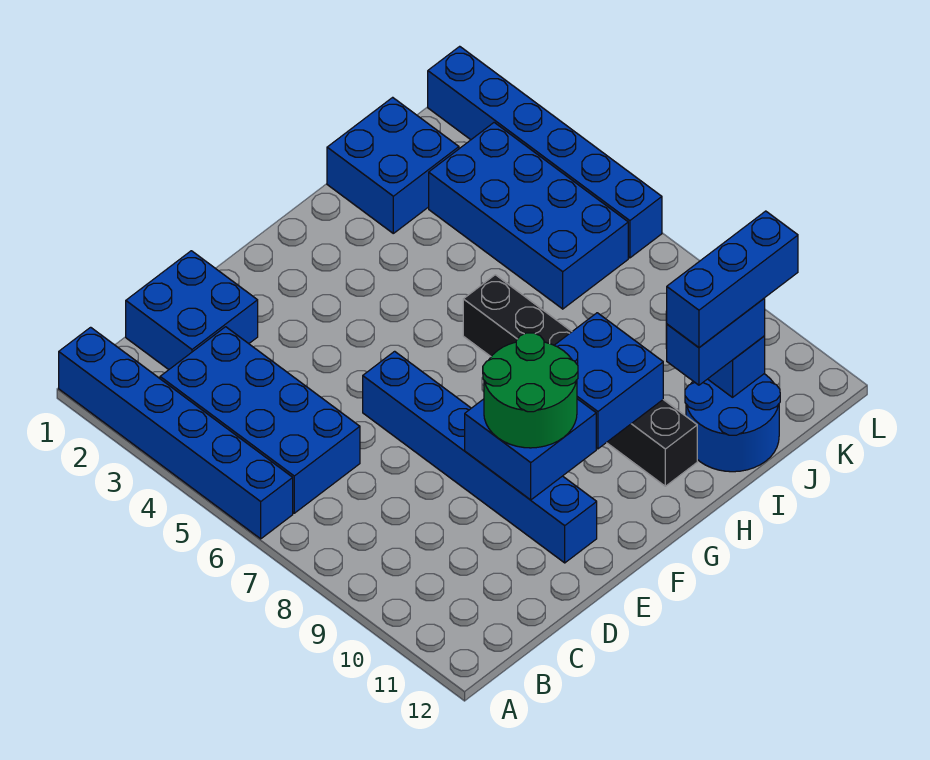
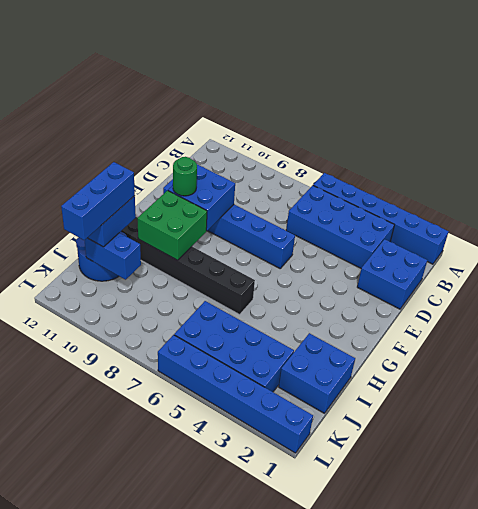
green round brick E9:F10 level 3 -> green round brick F10 level 3
blue brick G9:H10 level 2 -> green brick G9:H10 level 2

